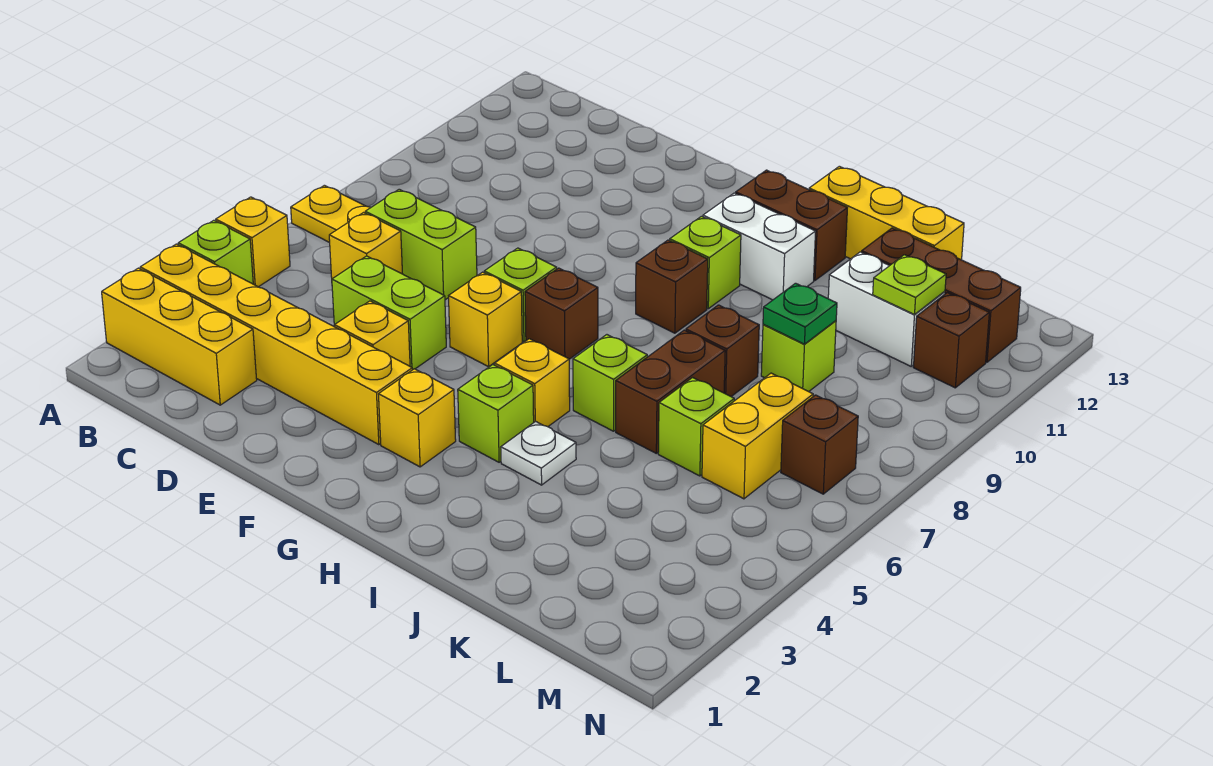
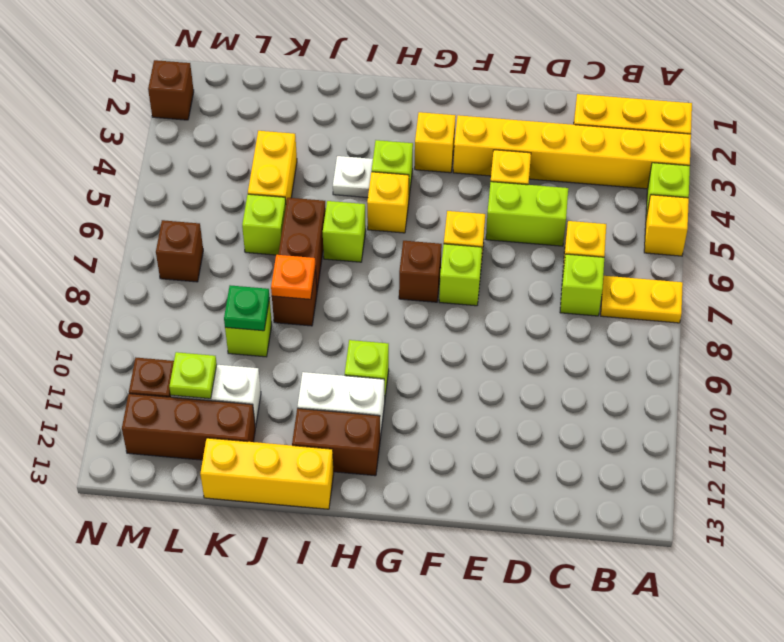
lime brick C7:D7 level 1 -> lime brick C7 level 1
brown brick H9 level 1 -> brown brick N2 level 1
none -> orange plate J8 level 2
yellow brick L6:L7 level 1 -> yellow brick K4:K5 level 1

